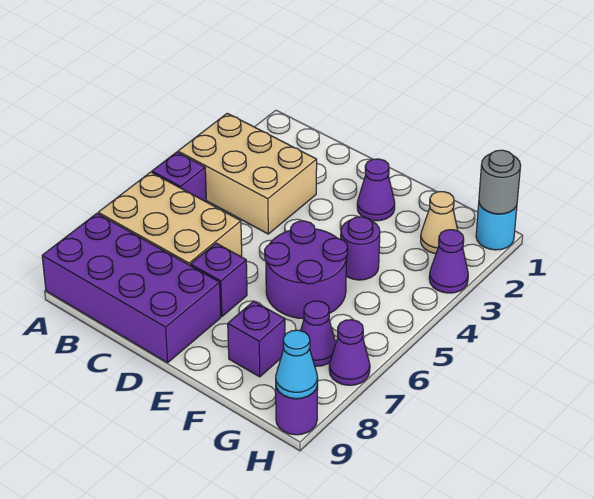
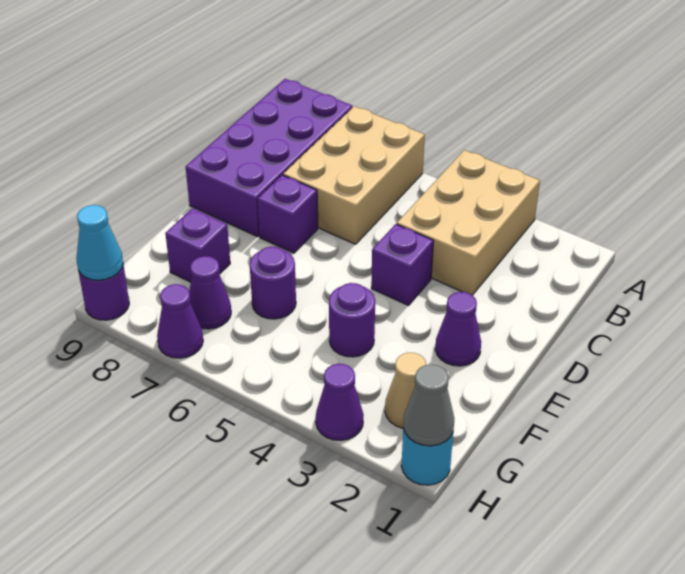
purple brick A5 level 1 -> purple brick D4 level 1
purple round brick E5:F6 level 1 -> purple round brick F6 level 1
grey round brick H1 level 2 -> grey cone H1 level 2

